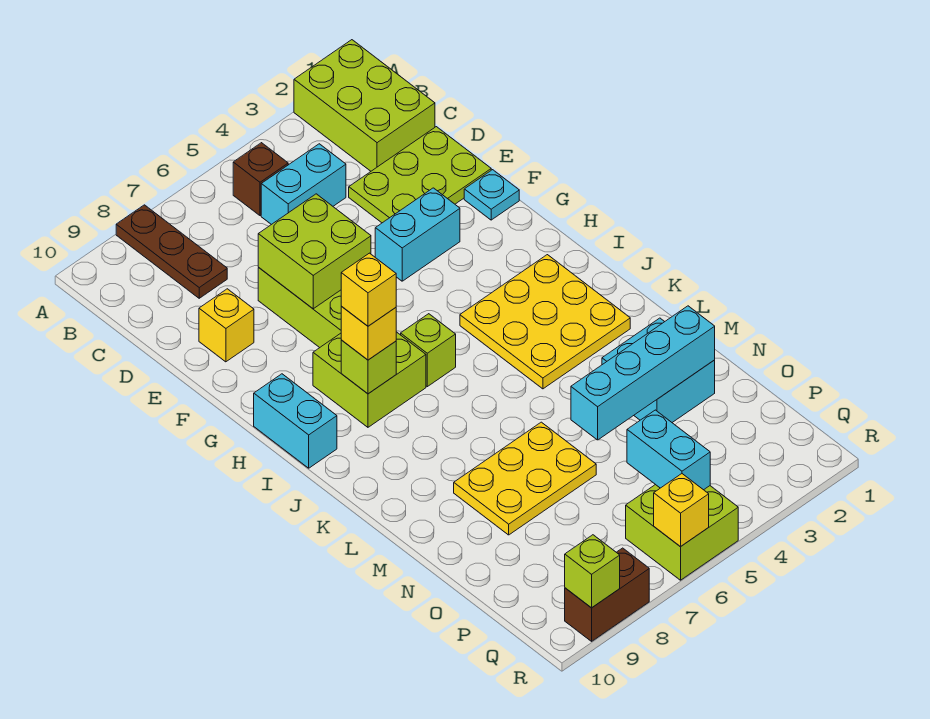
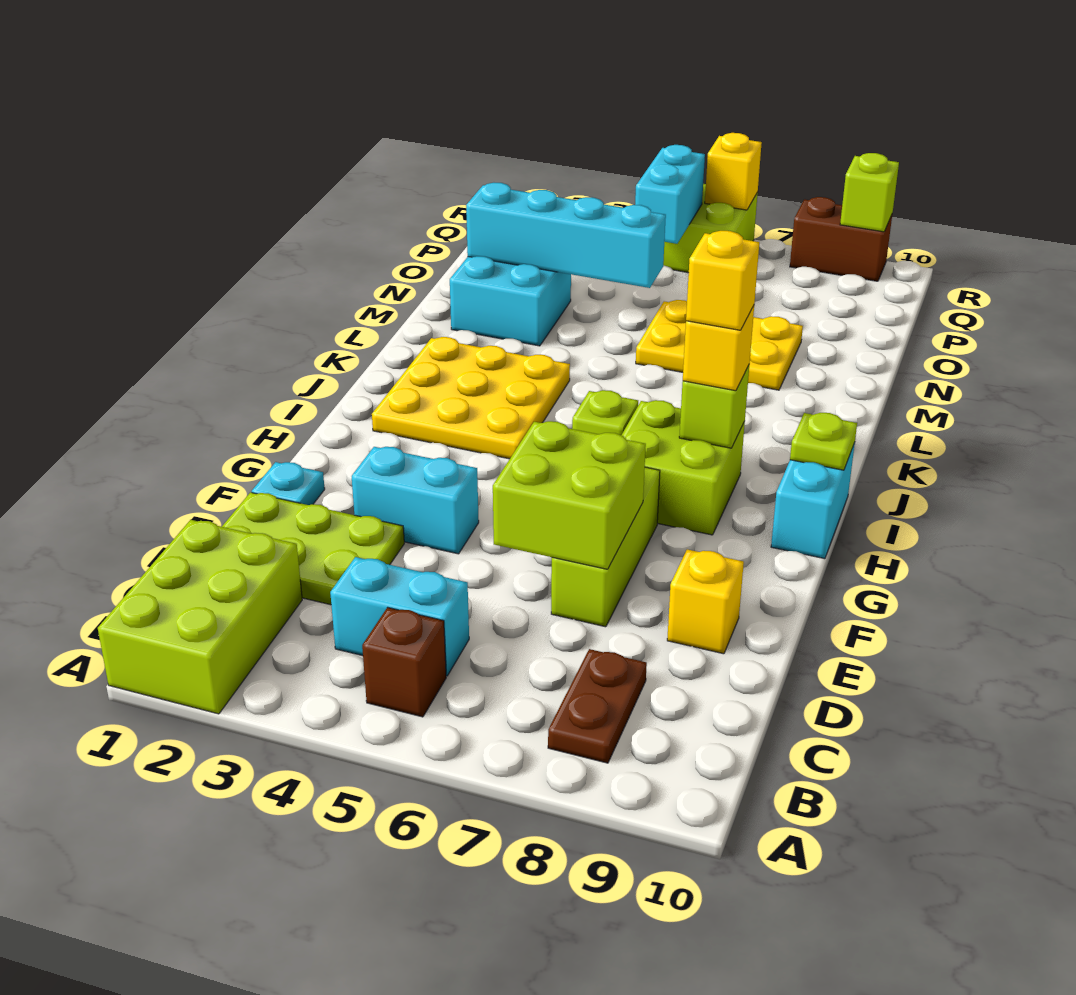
brown plate A8:C8 level 1 -> brown plate B8:C8 level 1
none -> lime plate I10 level 2

